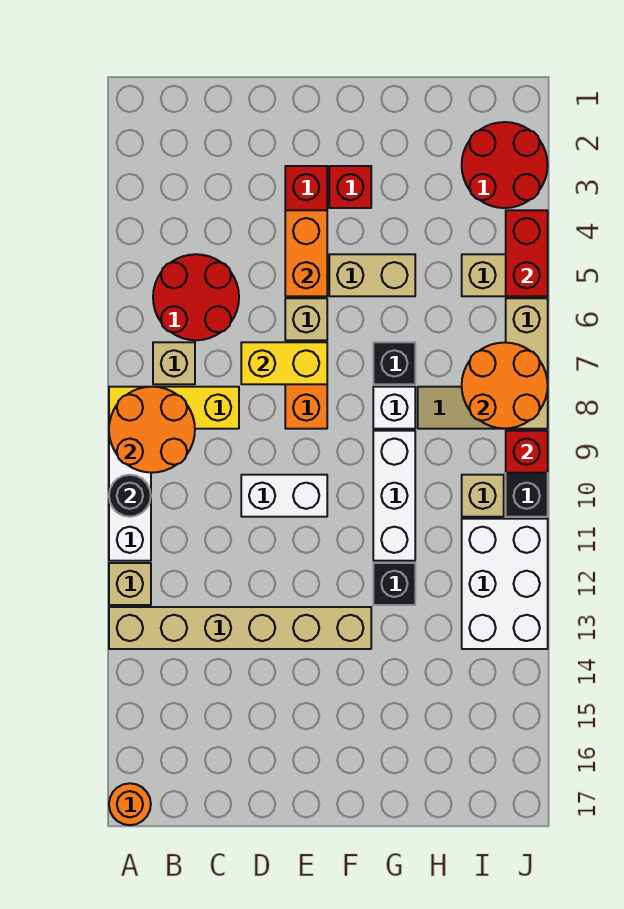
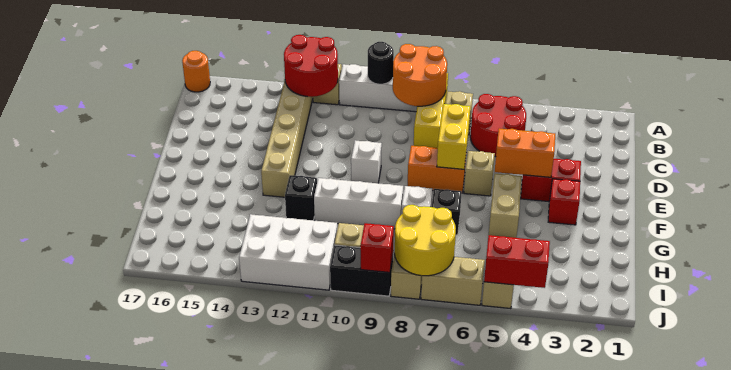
white brick D10:E10 level 1 -> white brick E10 level 1
red round brick I2:J3 level 1 -> red round brick A12:B13 level 2
orange round brick I7:J8 level 2 -> yellow round brick I7:J8 level 2

